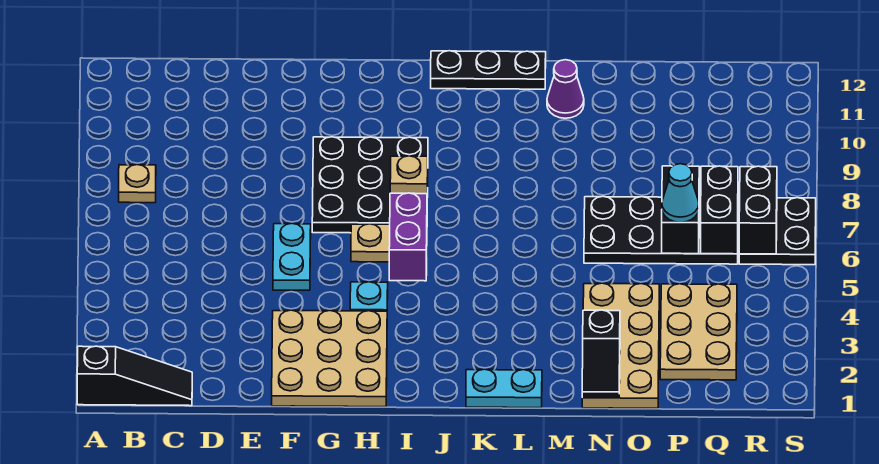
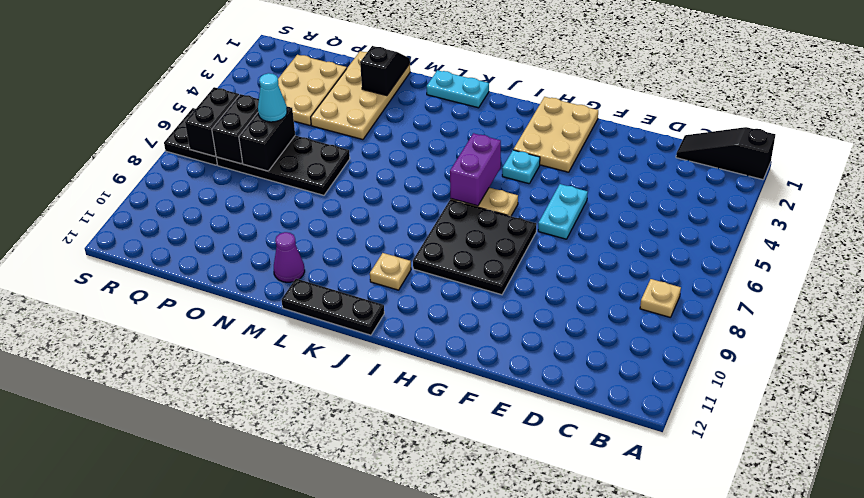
tan plate F1:H3 level 1 -> tan plate G1:H3 level 1
tan plate I8 level 2 -> tan plate J10 level 1

